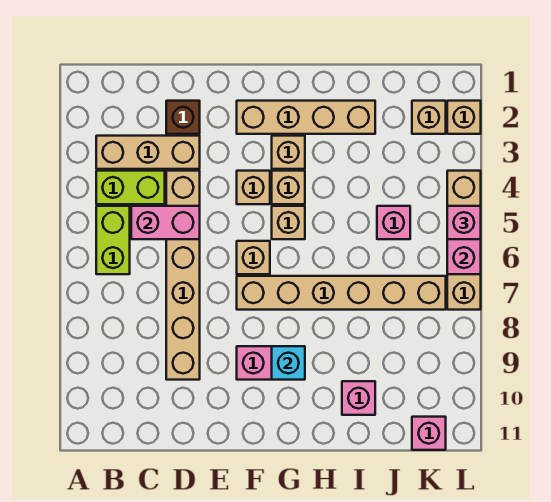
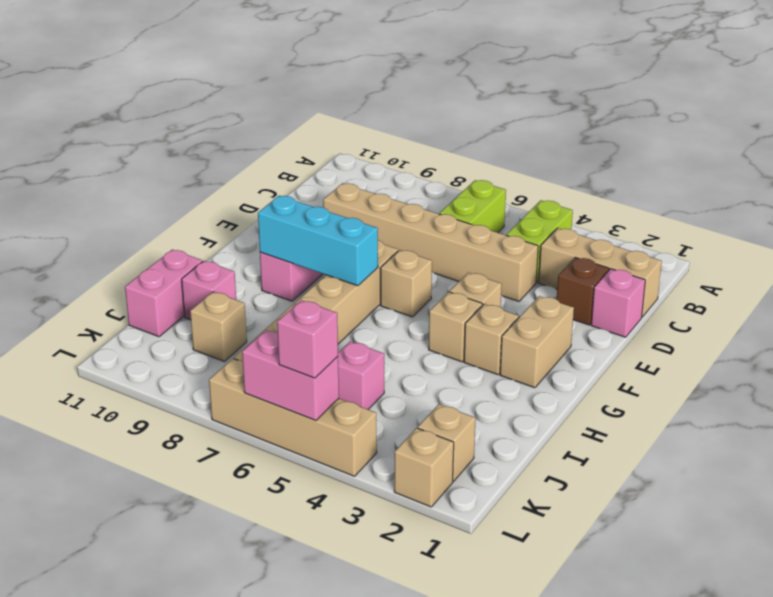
tan brick B3:D3 level 1 -> tan brick C1:C3 level 1
lime brick B5:B6 level 1 -> lime brick B6:C6 level 1
pink brick C5:D5 level 2 -> pink brick I11:J11 level 1
tan brick F2:I2 level 1 -> tan brick F2:G2 level 1
tan brick G5 level 1 -> tan brick J9 level 1
cyan brick G9 level 2 -> cyan brick G7:G9 level 2
pink brick K11 level 1 -> pink brick D1 level 1

